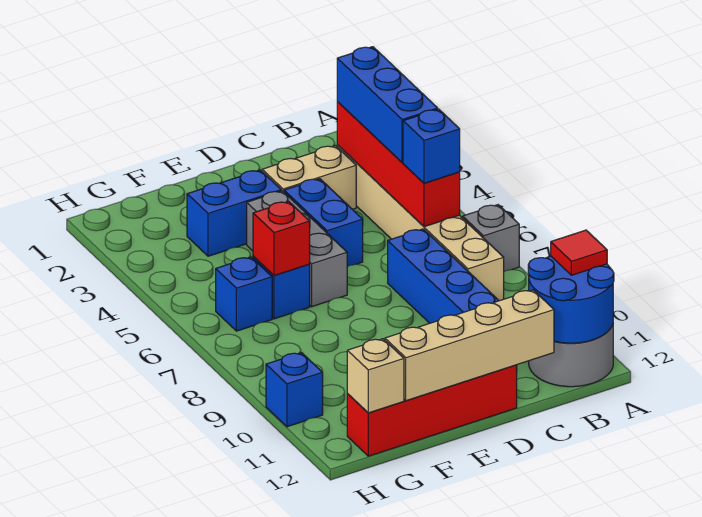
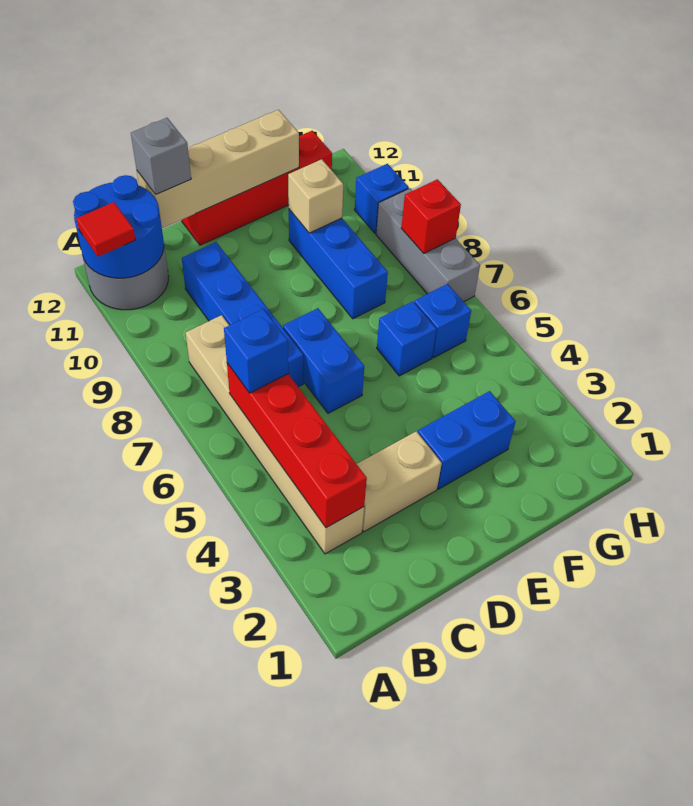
grey brick A7 level 1 -> grey brick C12 level 3
blue brick B3:B5 level 3 -> blue brick F8:F10 level 1
blue brick D4:D5 level 1 -> blue brick D6:D7 level 1
grey brick E4:E6 level 1 -> grey brick H7:H9 level 1
red brick F6 level 2 -> red brick H8 level 2
tan brick G12 level 2 -> tan brick F10 level 2

